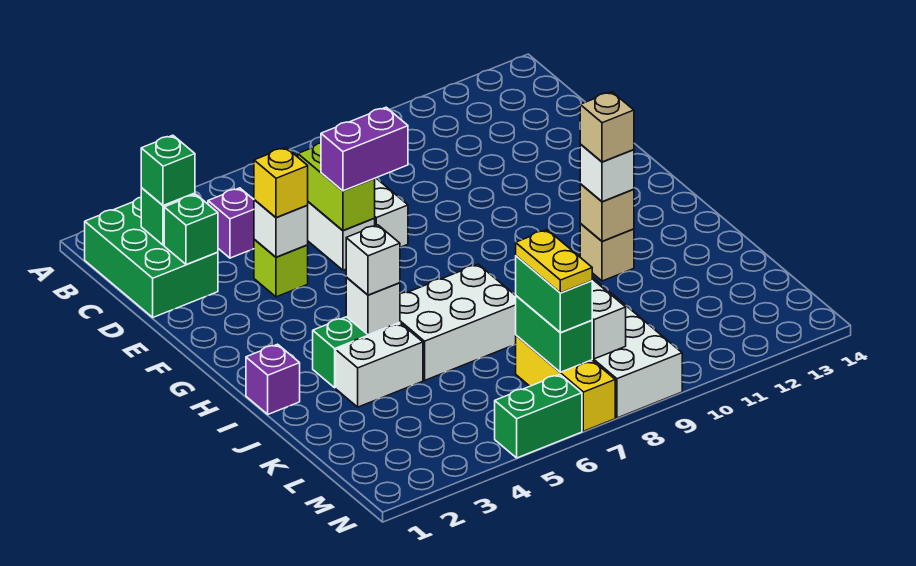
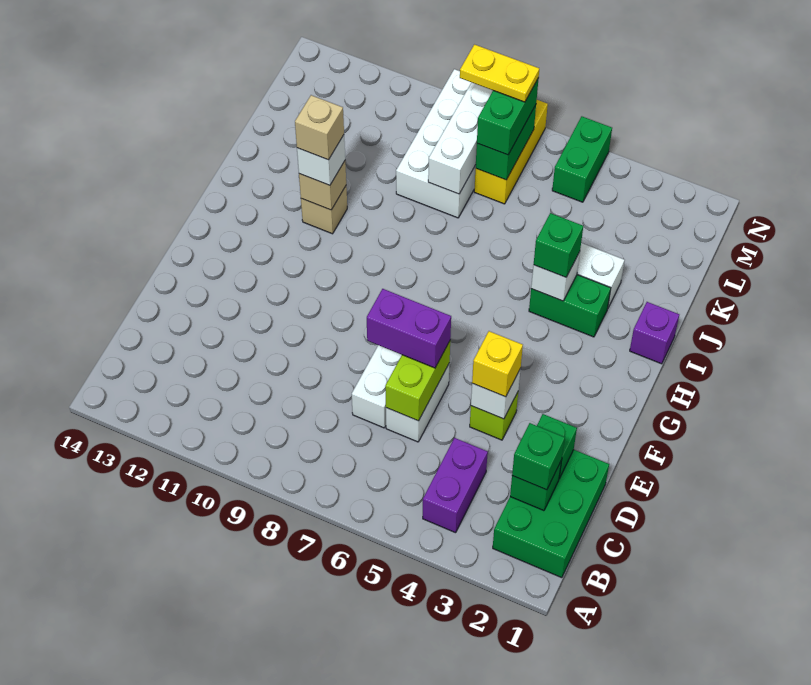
purple brick C4 level 1 -> purple brick B4:C4 level 1
white brick I4 level 3 -> green brick I4 level 3
white brick I5:J7 level 1 -> none
yellow plate L7:M7 level 4 -> yellow plate M7:M8 level 4
green brick N5:N6 level 1 -> green brick M5:N5 level 1

